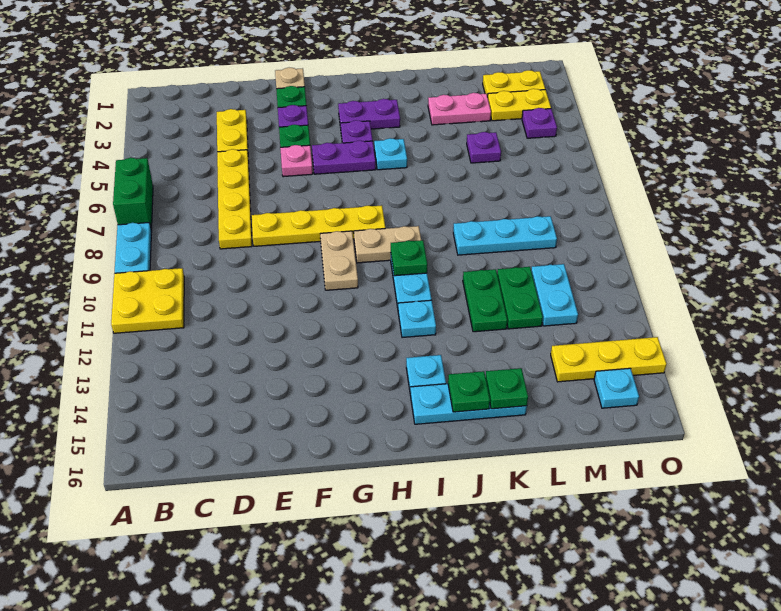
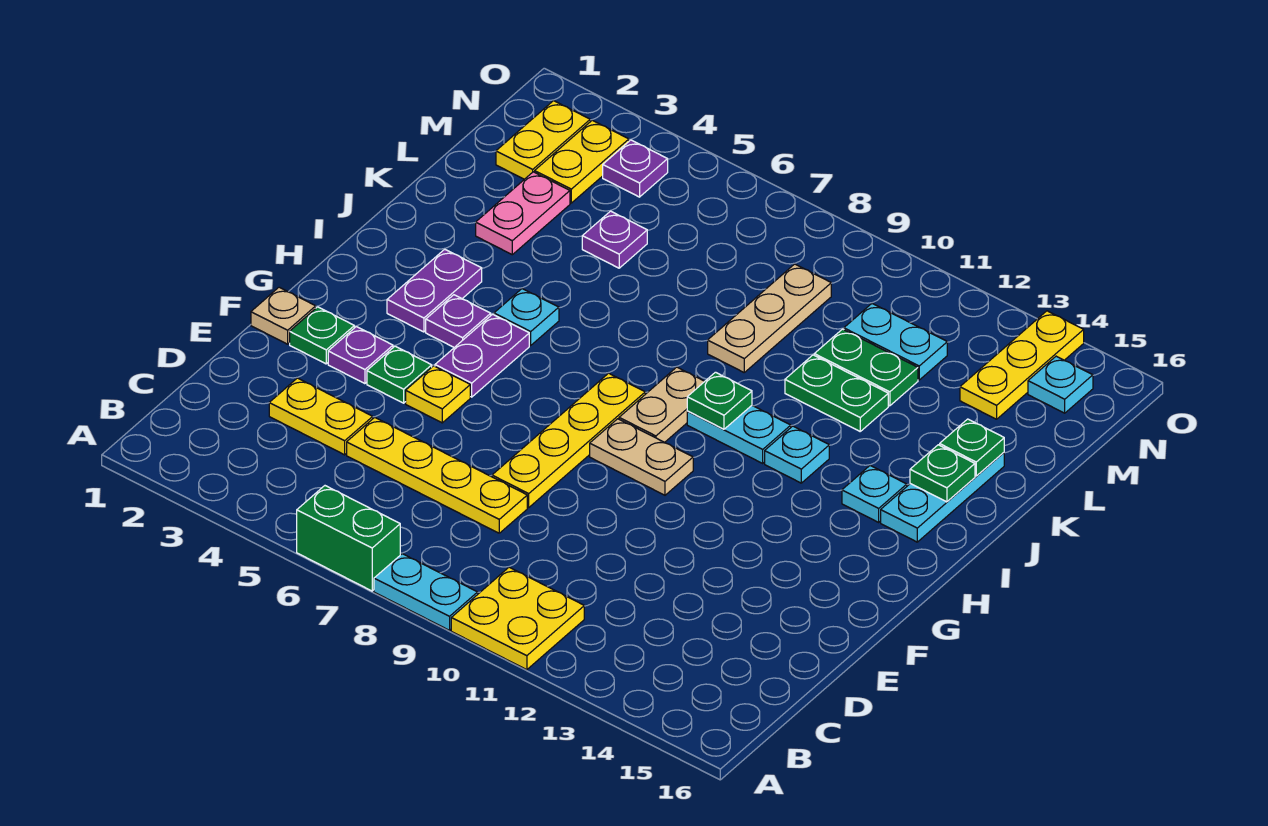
pink plate F5 level 1 -> yellow plate F5 level 1
cyan plate K9:M9 level 1 -> tan plate K9:M9 level 1

